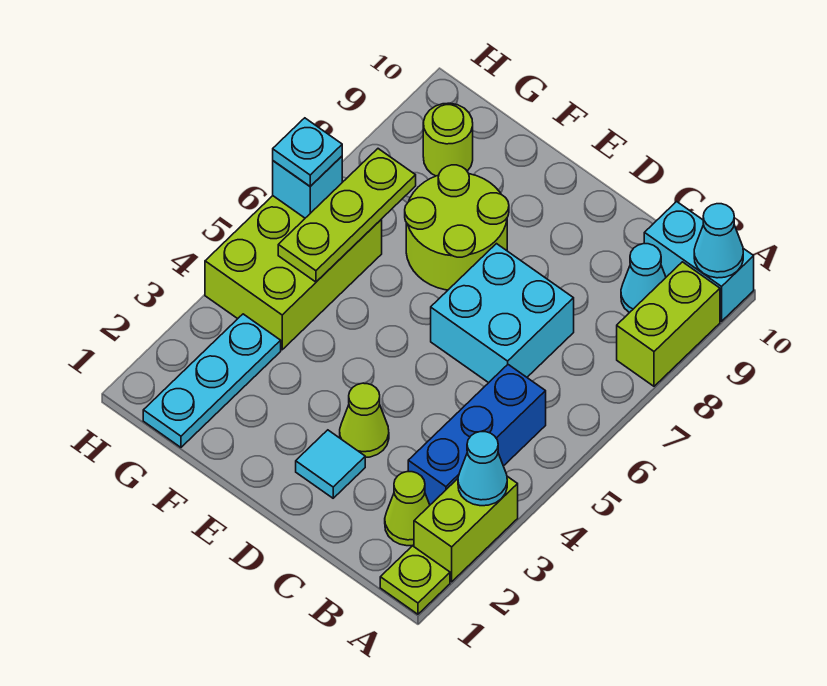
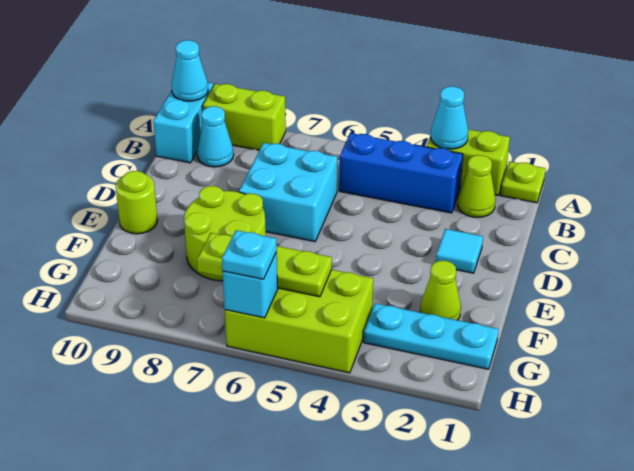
lime cone D3 level 1 -> lime cone F2 level 1
lime round brick G9 level 1 -> lime round brick E10 level 1

